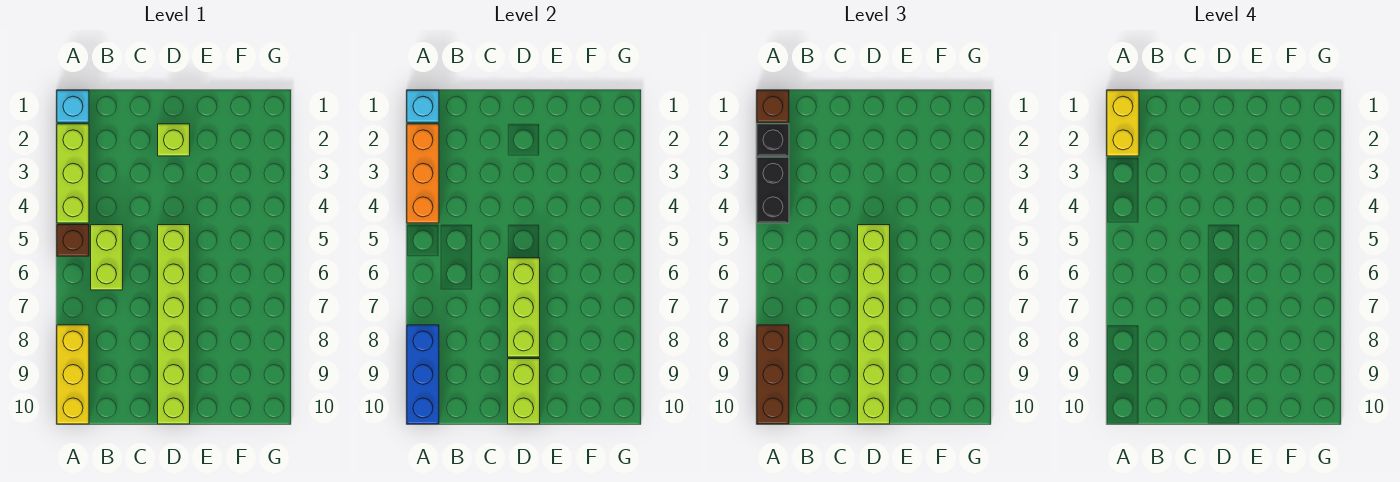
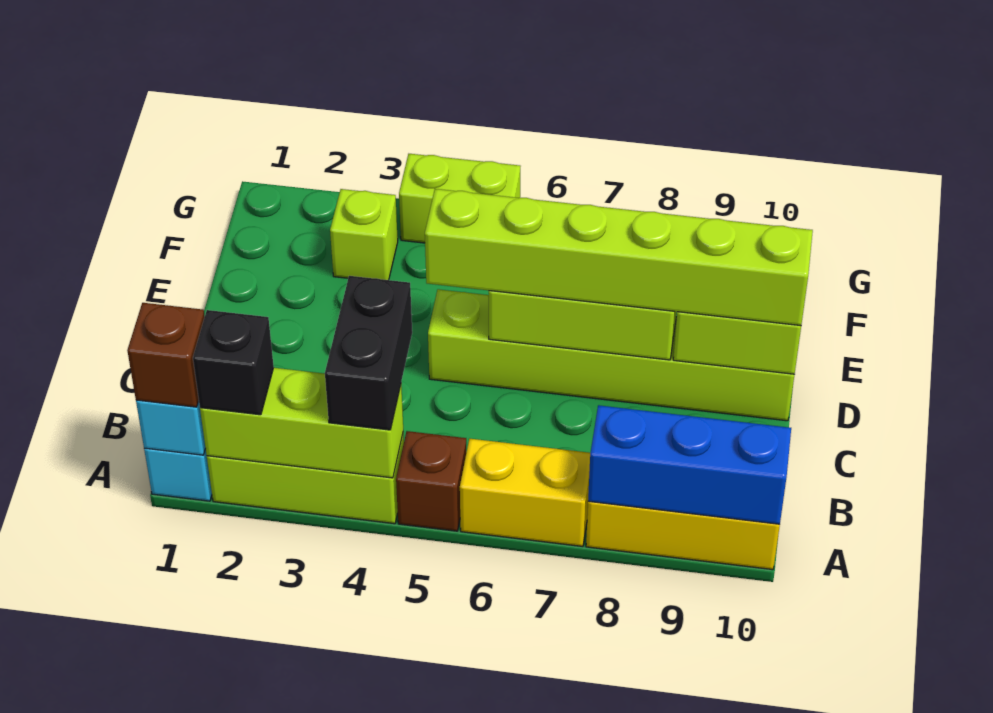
yellow brick A1:A2 level 4 -> yellow brick A6:A7 level 1
orange brick A2:A4 level 2 -> lime brick A2:A4 level 2
black brick A3:A4 level 3 -> black brick A4:B4 level 3
brown brick A8:A10 level 3 -> none
lime brick B5:B6 level 1 -> lime brick G4:G5 level 1
lime brick D2 level 1 -> lime brick F3 level 1

